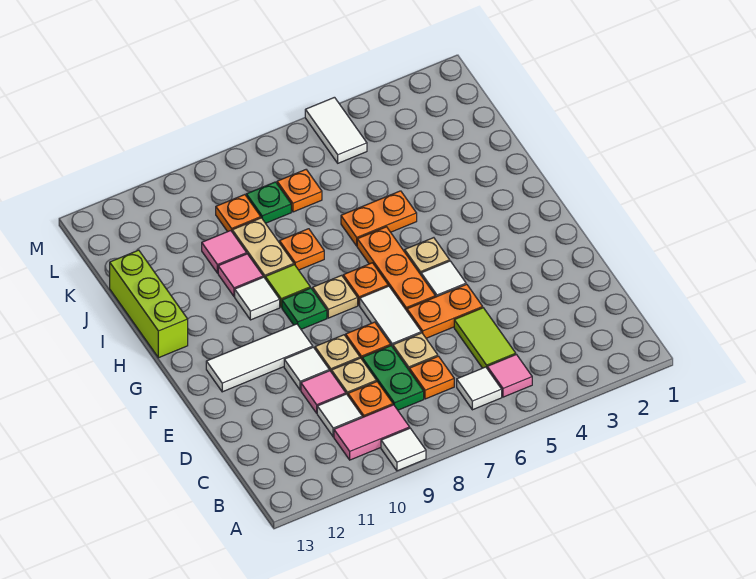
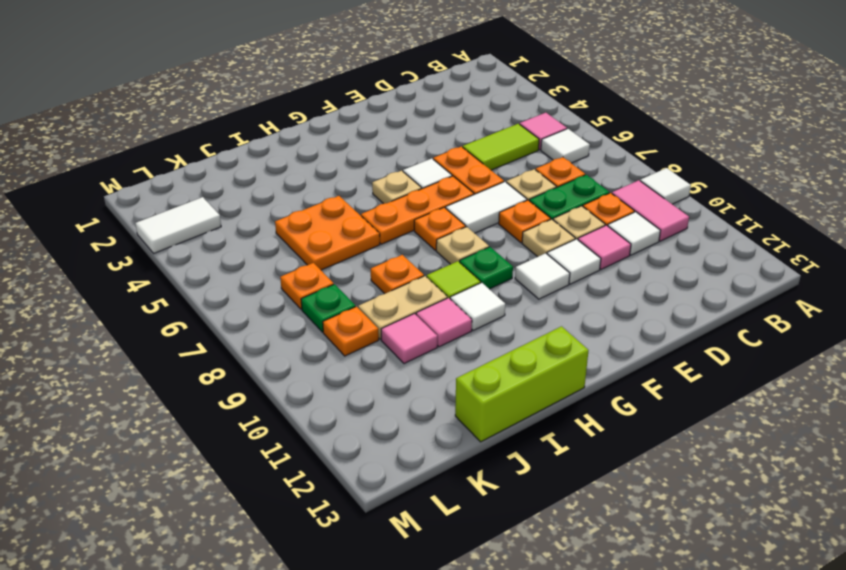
white tile F10:F12 level 1 -> white tile F10 level 1
orange plate I5:I6 level 1 -> orange plate I5:J6 level 1
white tile L5:M5 level 1 -> white tile L3:M3 level 1

